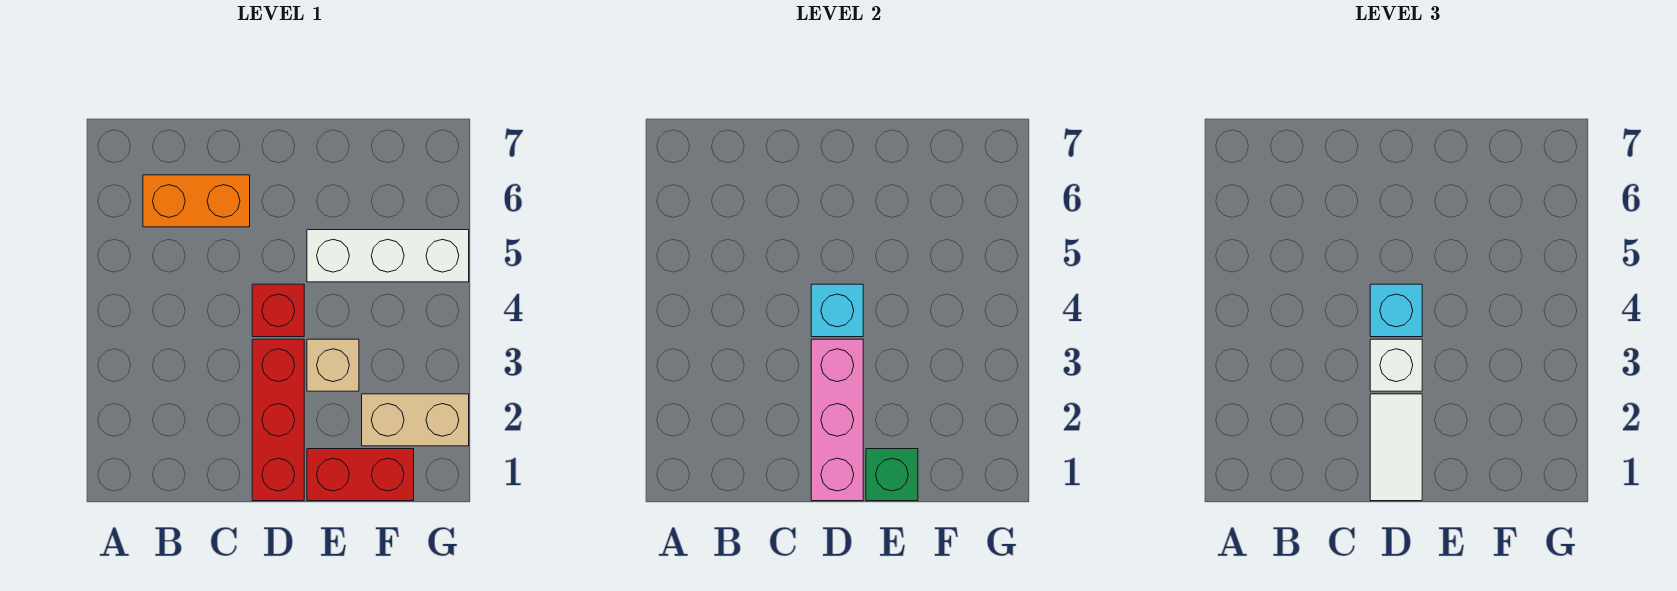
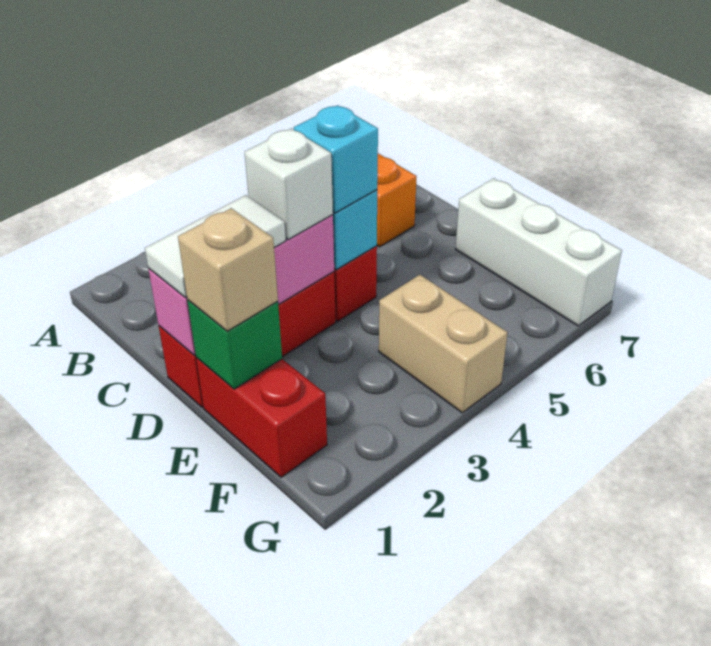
tan brick E3 level 1 -> tan brick E1 level 3
white brick E5:G5 level 1 -> white brick E7:G7 level 1
tan brick F2:G2 level 1 -> tan brick F4:G4 level 1

